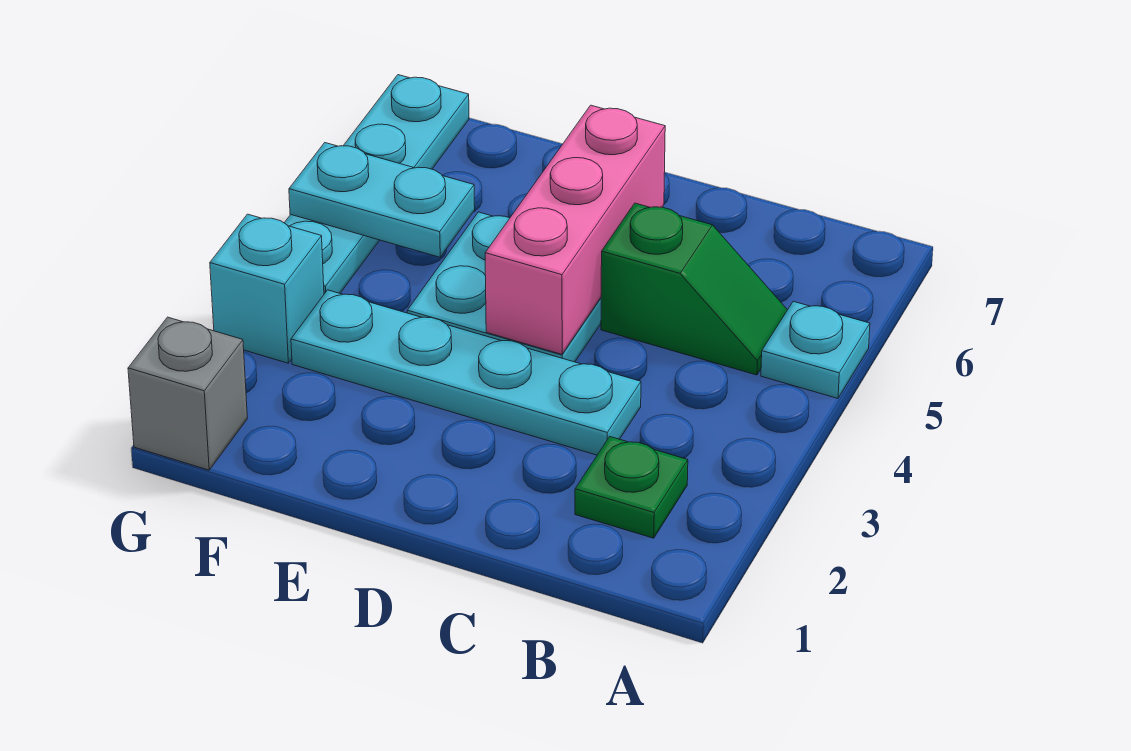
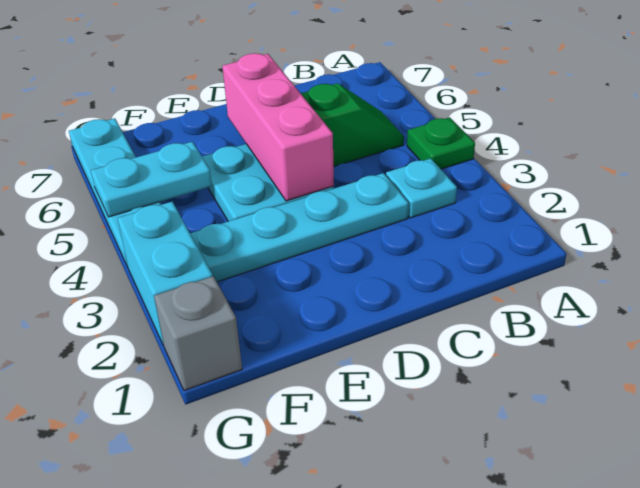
cyan plate A5 level 1 -> cyan plate B3 level 1
green plate B2 level 1 -> green plate A4 level 1
cyan brick G3 level 1 -> cyan brick G2:G3 level 1

